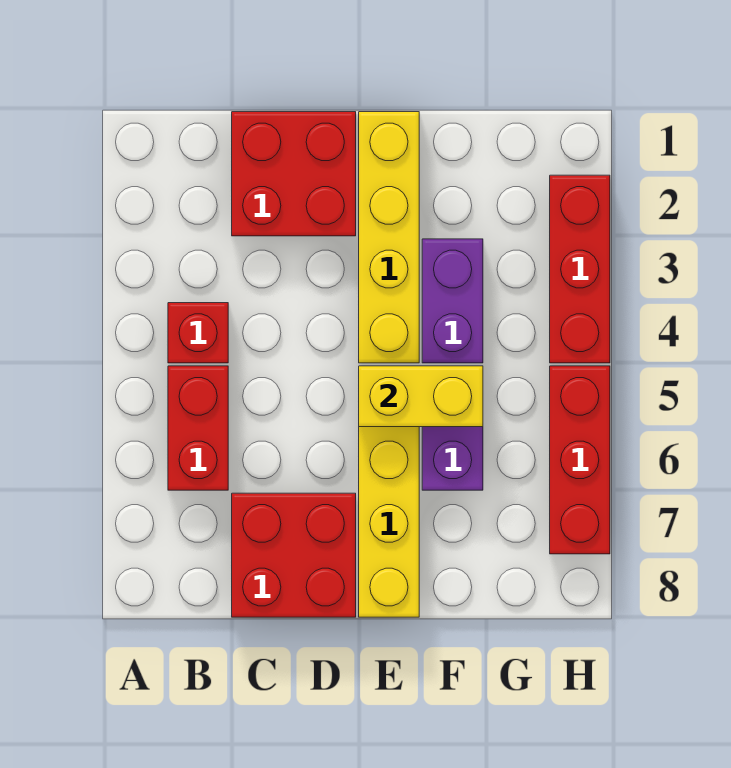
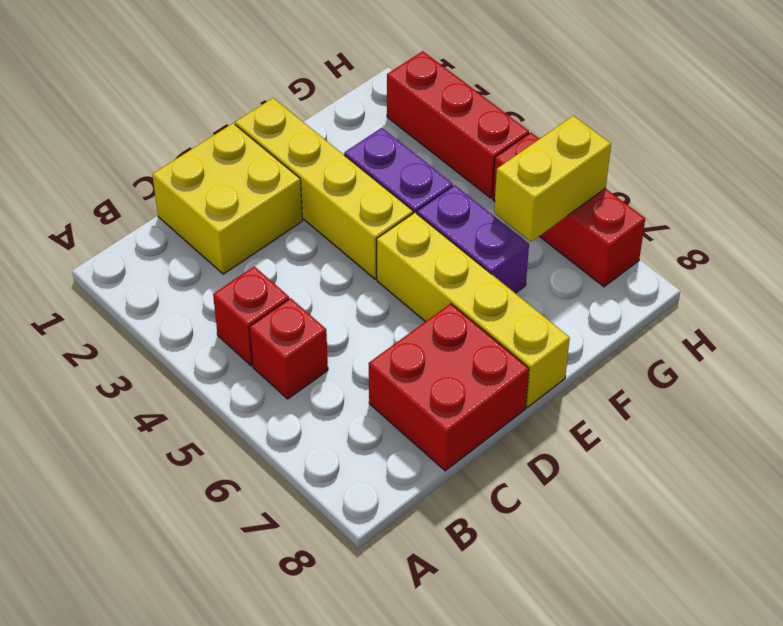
red brick B5:B6 level 1 -> red brick B5 level 1
red brick C1:D2 level 1 -> yellow brick C1:D2 level 1
yellow brick E5:F5 level 2 -> yellow brick G6:H6 level 2

